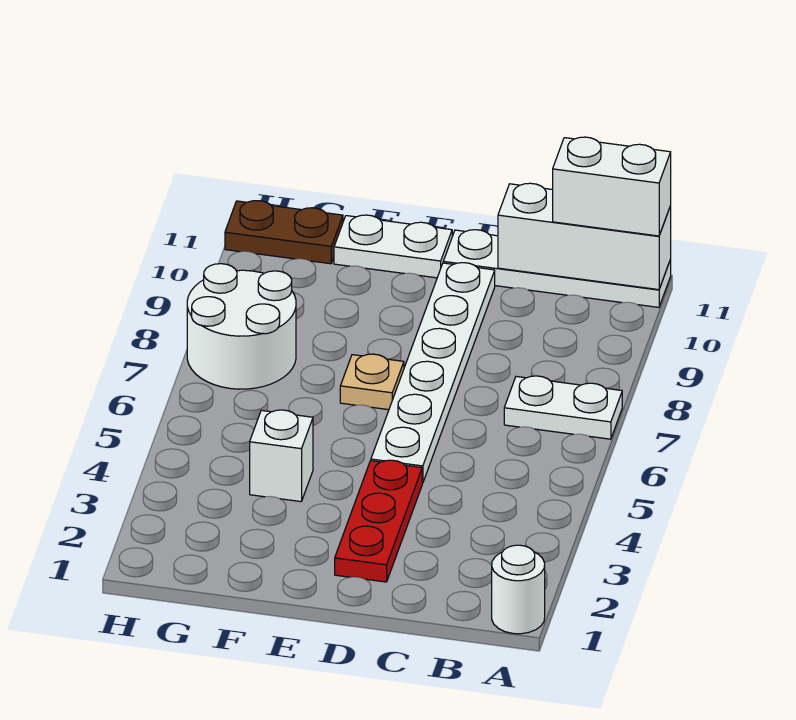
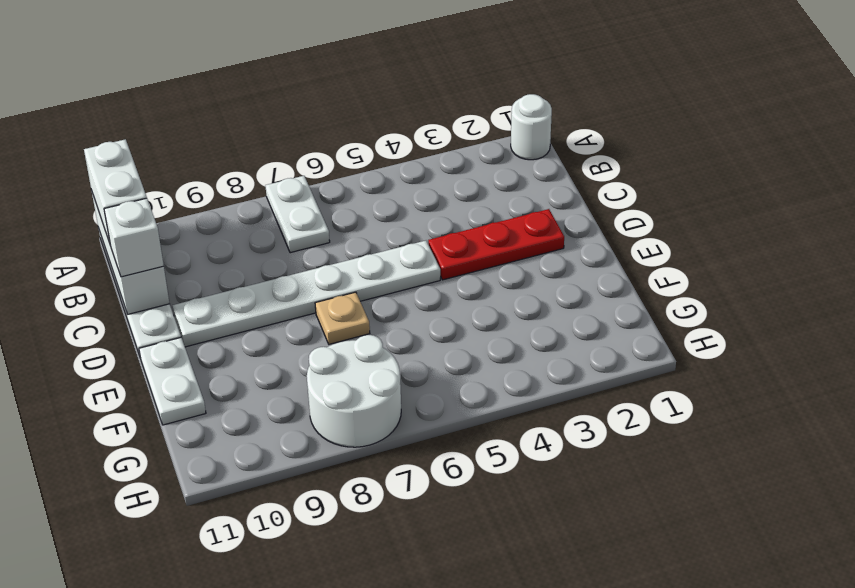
white brick F4 level 1 -> white brick C11 level 3
brown plate G11:H11 level 1 -> none

